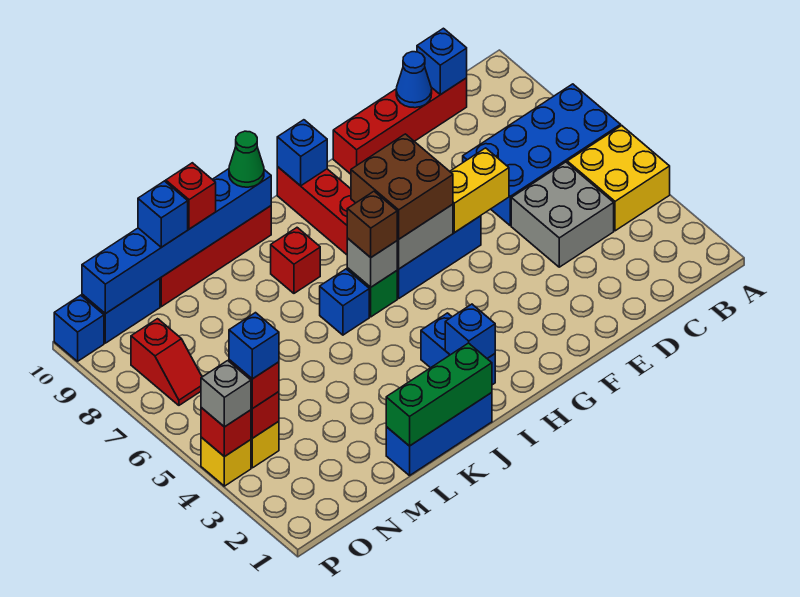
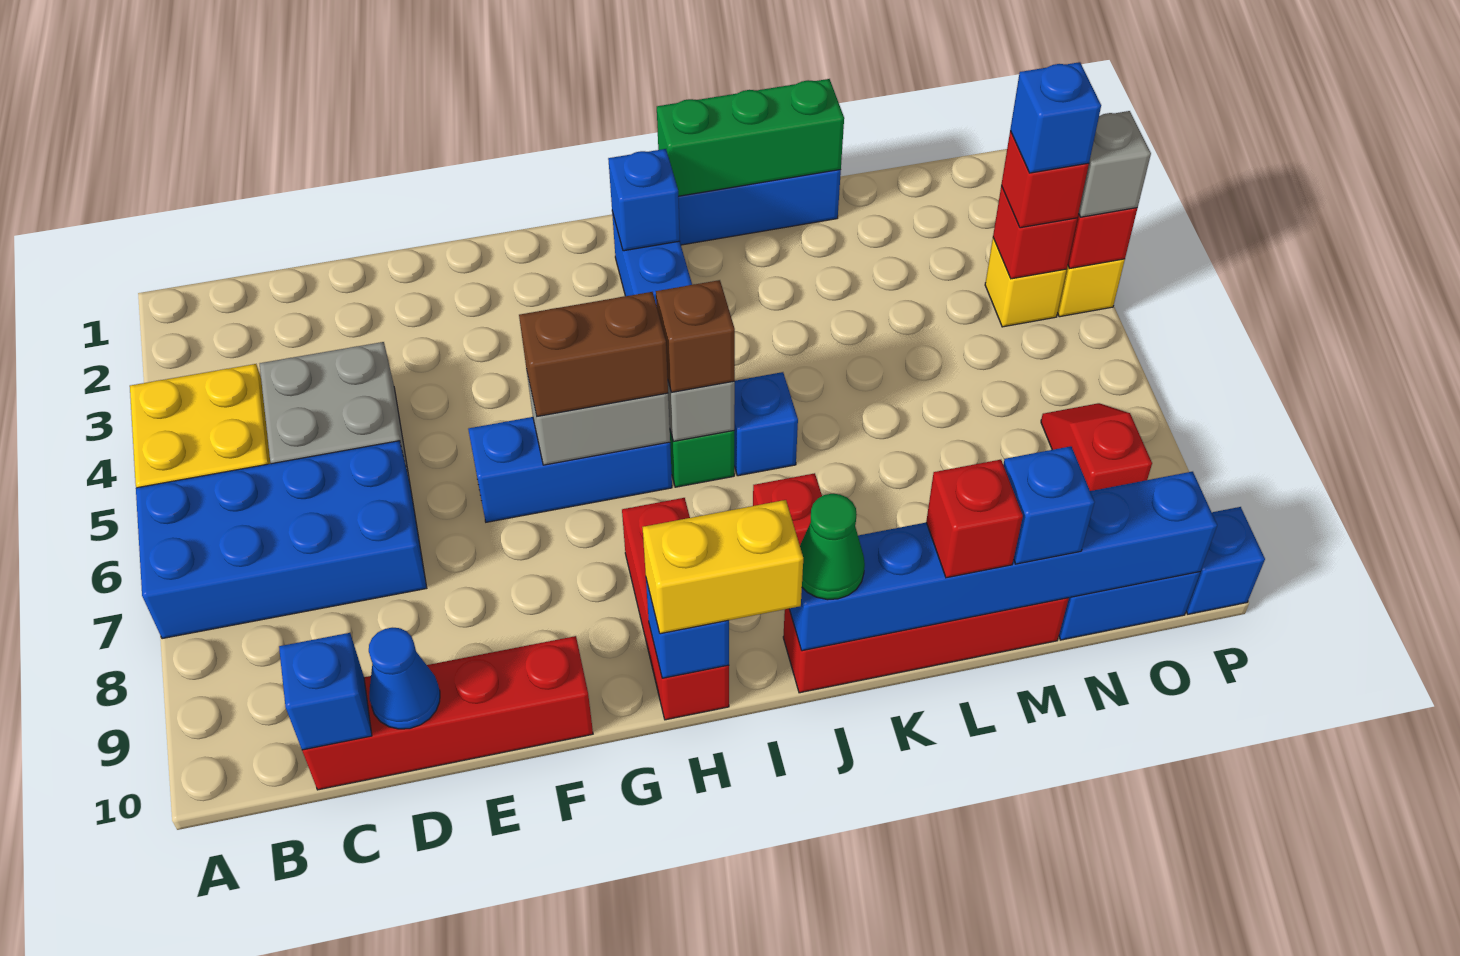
yellow brick E6:F6 level 2 -> yellow brick H10:I10 level 3
brown brick G6:H7 level 3 -> brown brick G6:H6 level 3

